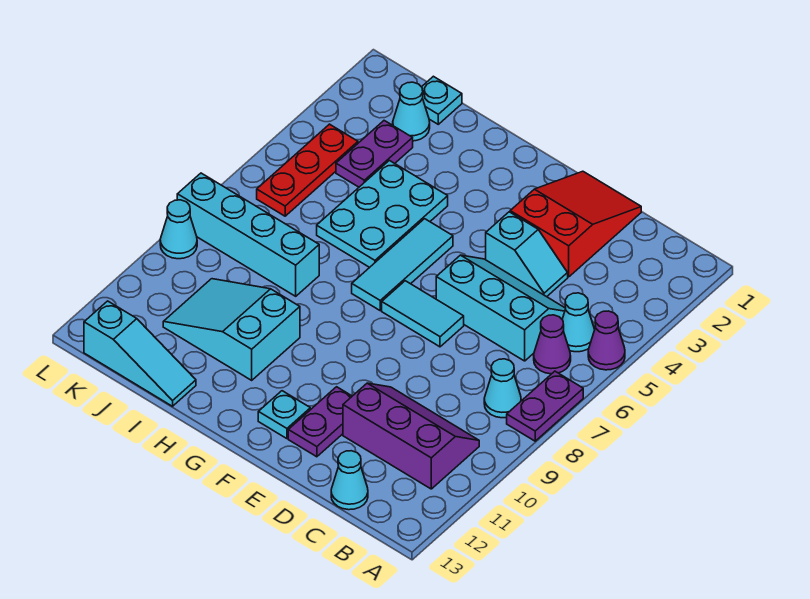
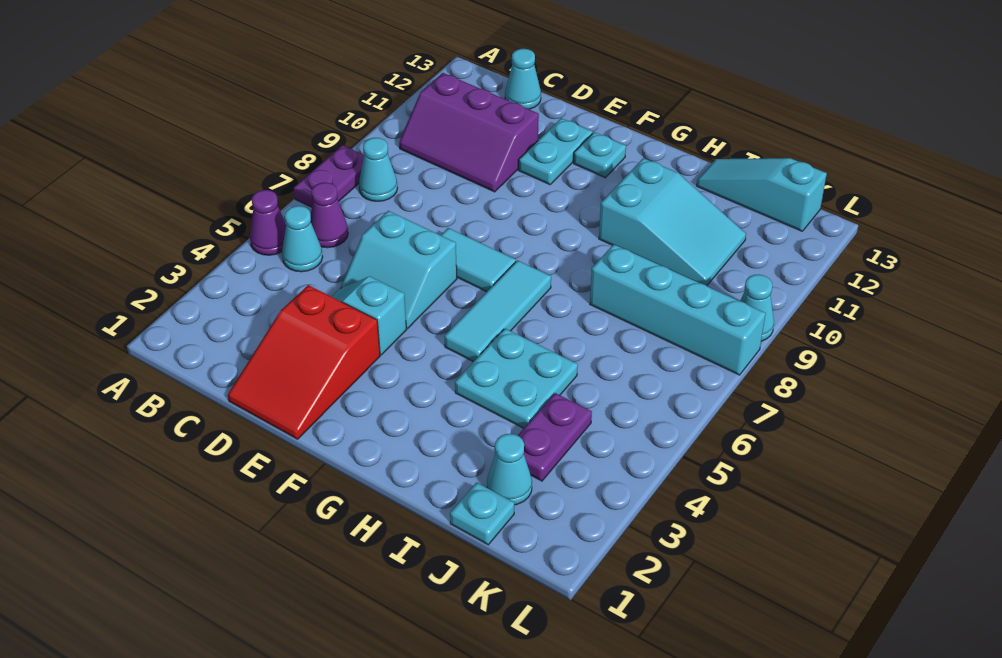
cyan slope C5:E6 level 1 top 6 -> cyan slope D5:E6 level 1 top 6
purple plate E11:E12 level 1 -> cyan plate E11:E12 level 1
cyan plate H4:I6 level 1 -> cyan plate H4:I5 level 1
red plate K4:K6 level 1 -> none

